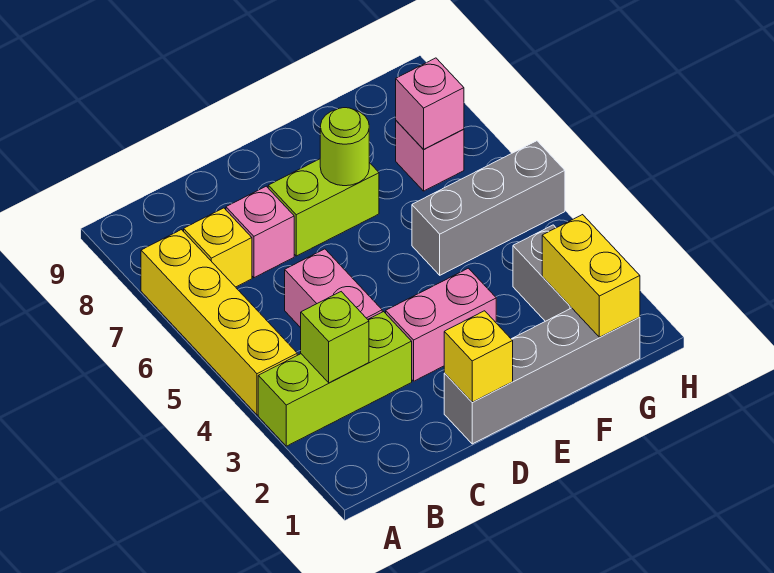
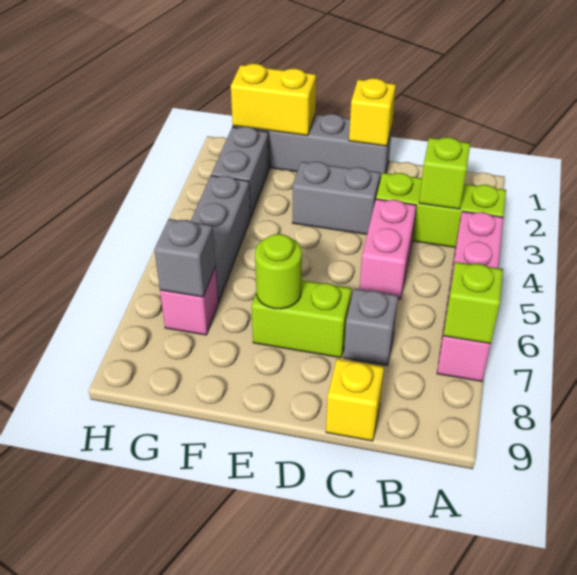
yellow brick A4:A7 level 1 -> pink brick A4:A7 level 1
none -> lime brick A7 level 2
yellow brick B7 level 1 -> yellow brick C9 level 1
pink brick C7 level 1 -> grey brick C7 level 1
pink brick D3:E3 level 1 -> grey brick D3:E3 level 1
grey brick F5:H5 level 1 -> grey brick G4:G6 level 1
yellow brick G1:G2 level 2 -> yellow brick F1:G1 level 2
pink brick G7 level 2 -> grey brick G7 level 2

